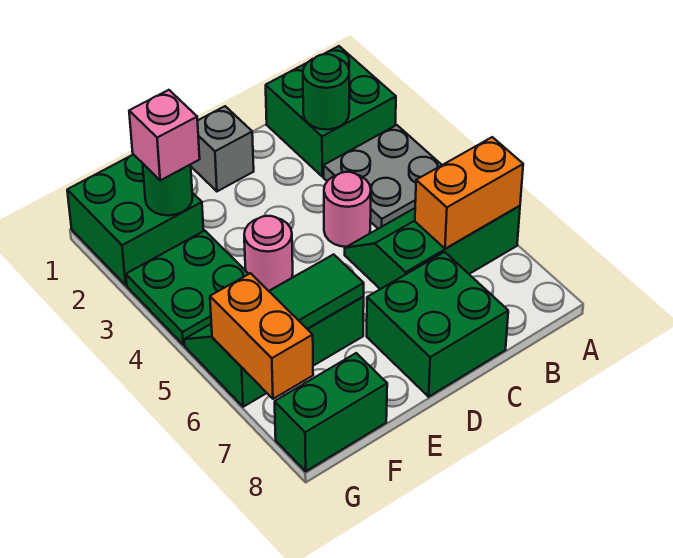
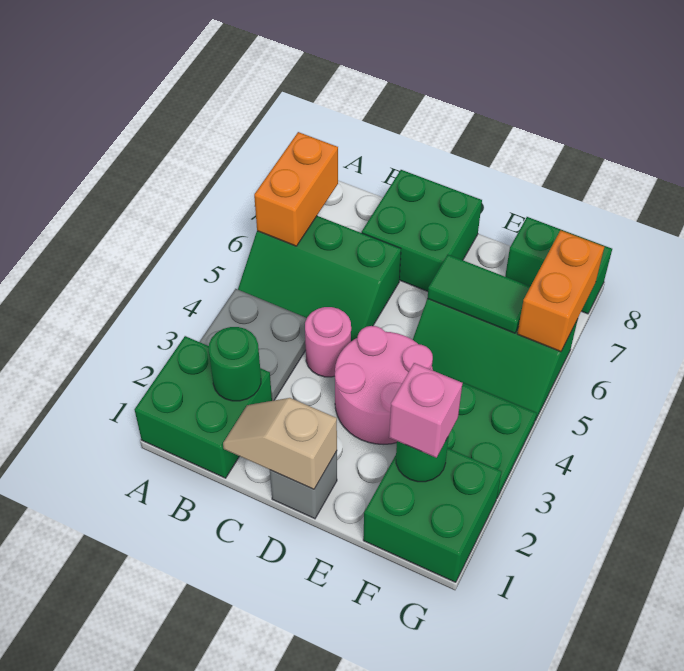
orange brick A6:B6 level 2 -> orange brick A6:A7 level 2
none -> tan slope C1:D1 level 2 top D
pink round brick E4 level 1 -> pink round brick D3:E4 level 1

